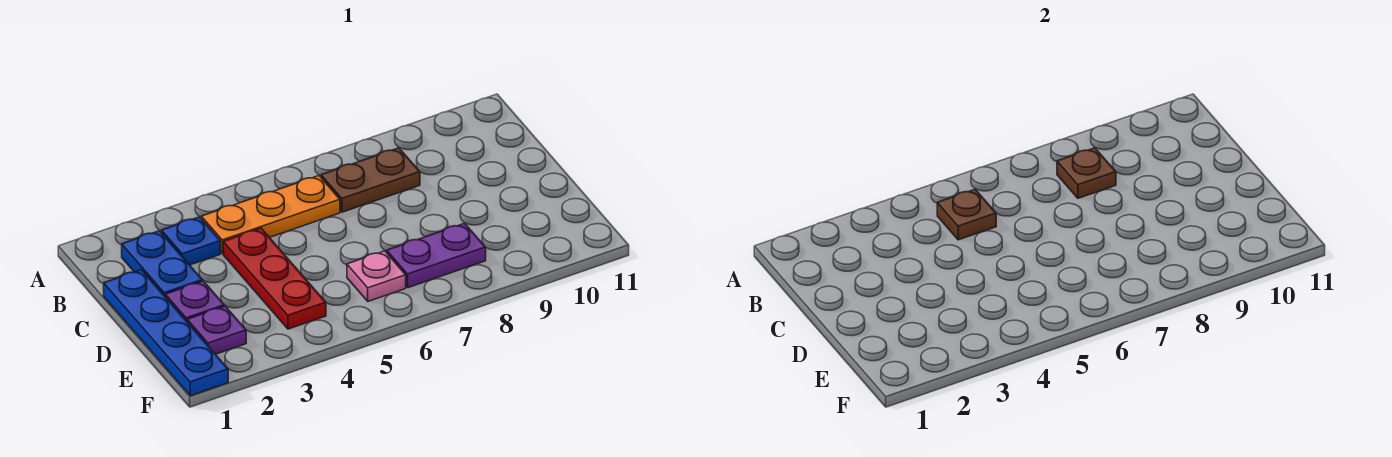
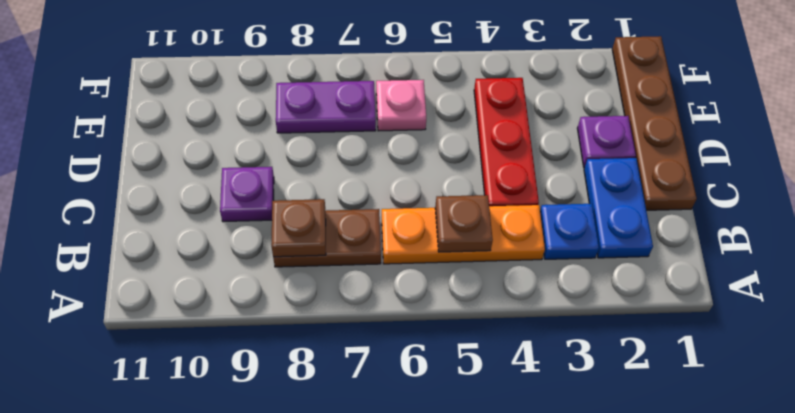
blue plate C1:F1 level 1 -> brown plate C1:F1 level 1
purple plate E2 level 1 -> purple plate C9 level 1

